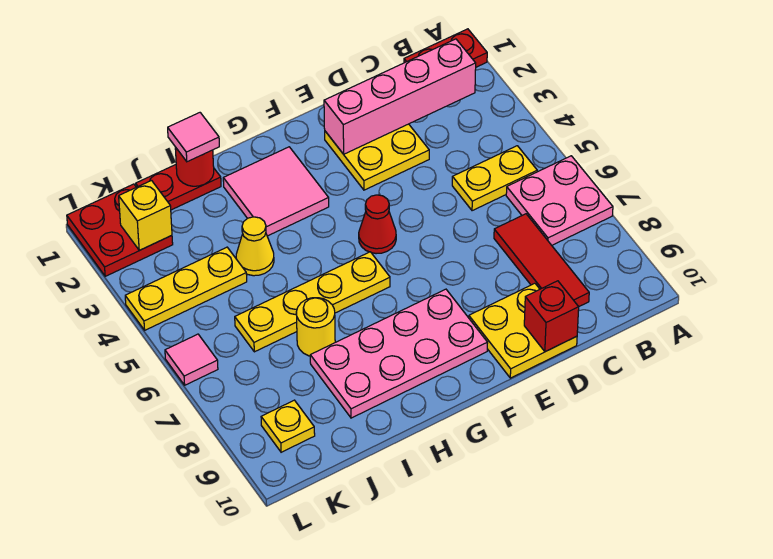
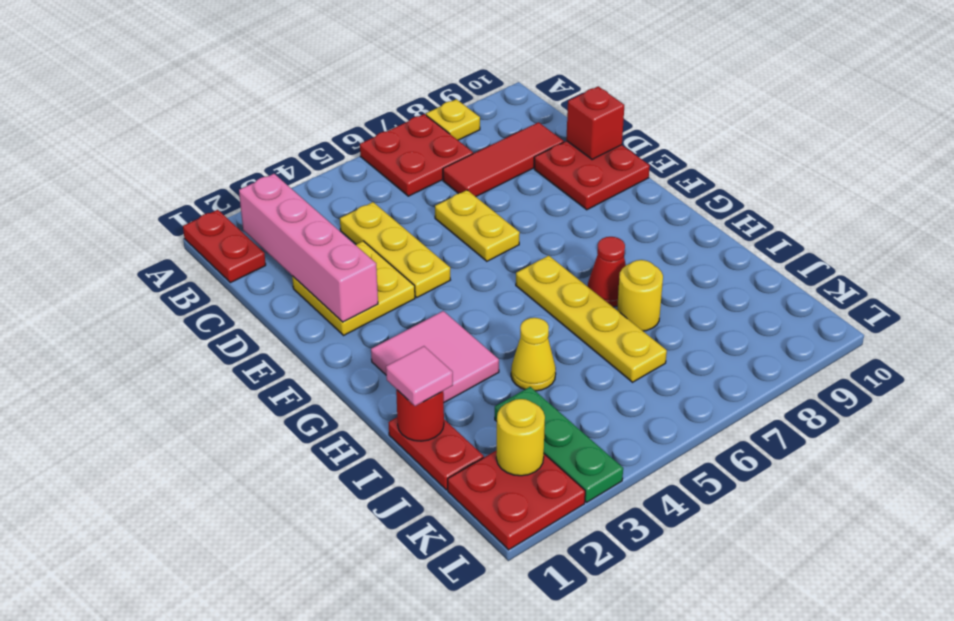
pink plate A6:B7 level 1 -> red plate A6:B7 level 1
yellow plate B5:C5 level 1 -> yellow plate D6:E6 level 1
yellow plate D9:E10 level 1 -> red plate D9:E10 level 1
red cone F5 level 1 -> red cone H7 level 1
pink plate F8:I9 level 1 -> none
none -> green plate J3:L3 level 1
yellow plate J4:L4 level 1 -> yellow plate C4:E4 level 1
yellow brick K2 level 2 -> yellow round brick K2 level 2
yellow plate K9 level 1 -> yellow plate A8 level 1
pink tile L6 level 1 -> none

